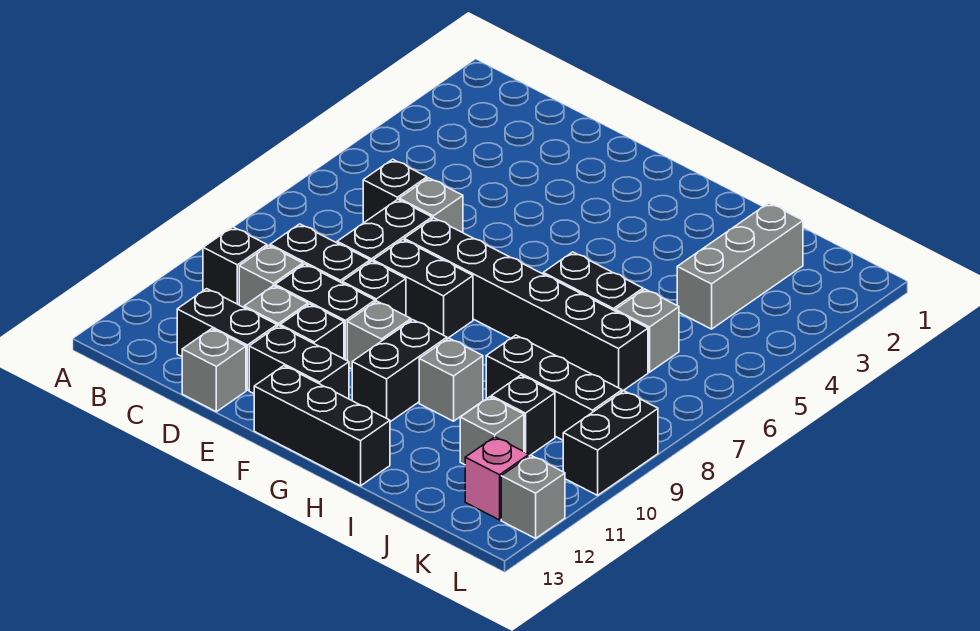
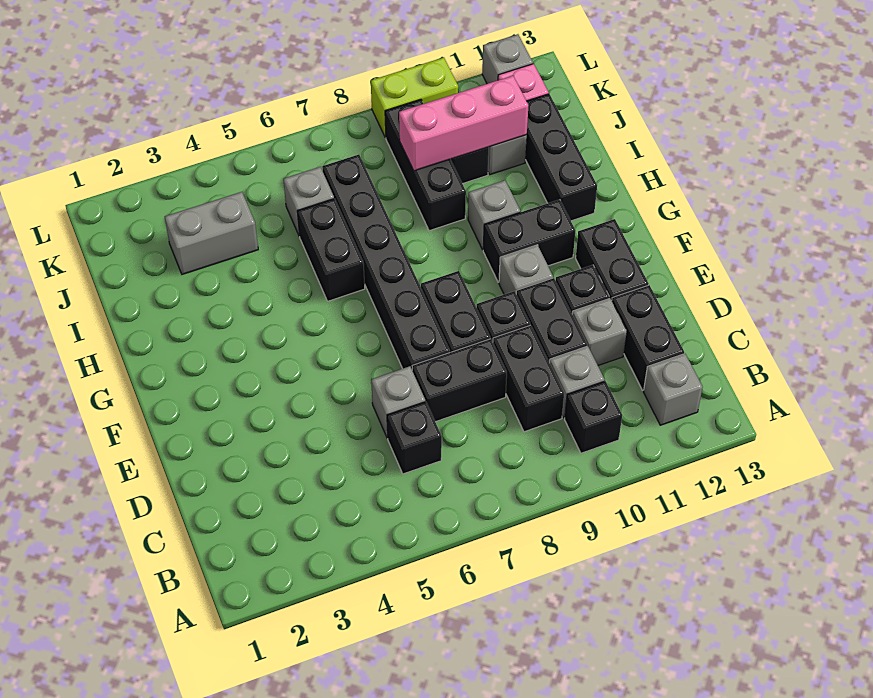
grey brick D13 level 1 -> grey brick B12 level 1
black brick F13:H13 level 1 -> black brick H12:J12 level 1
grey brick J2:J4 level 1 -> grey brick J3:J4 level 1
none -> pink brick J9:J11 level 2
black brick L9:L10 level 1 -> lime brick L9:L10 level 1

